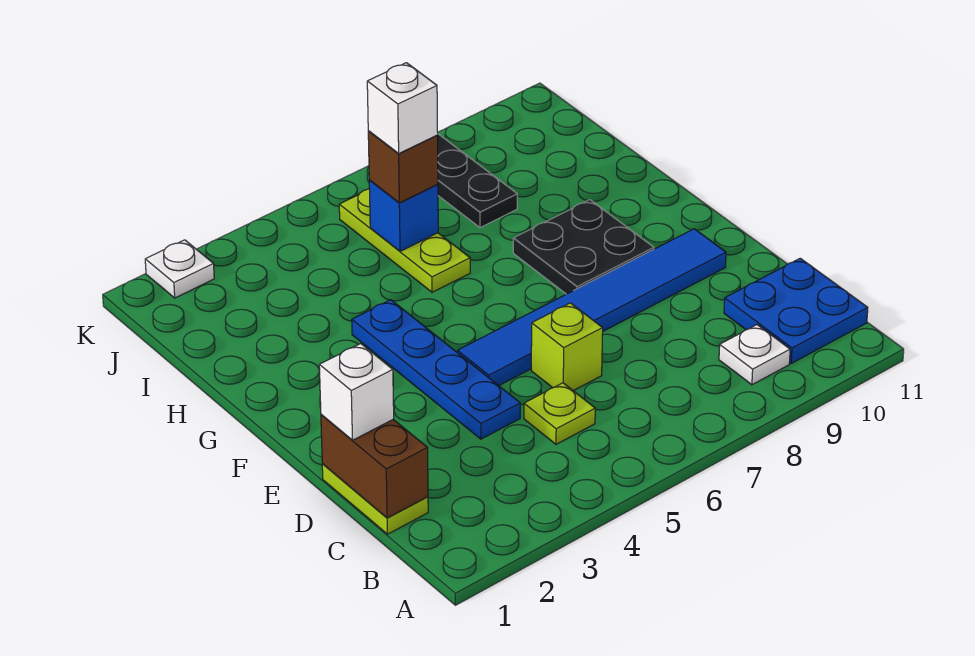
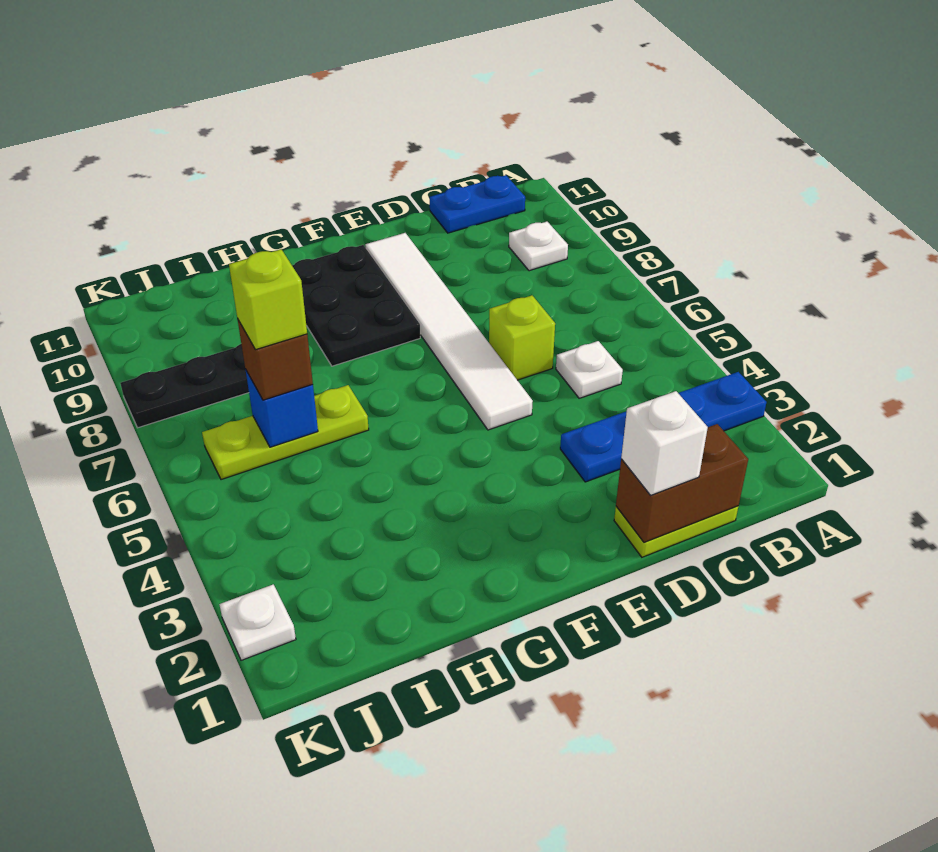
blue plate B10:C11 level 1 -> blue plate B11:C11 level 1
lime plate C5 level 1 -> white plate C5 level 1
blue plate D4:G4 level 1 -> blue plate A3:D3 level 1
blue tile E5:E10 level 1 -> white tile E5:E10 level 1
black plate F8:G9 level 1 -> black plate F8:G10 level 1
white brick I6 level 4 -> lime brick I6 level 4

